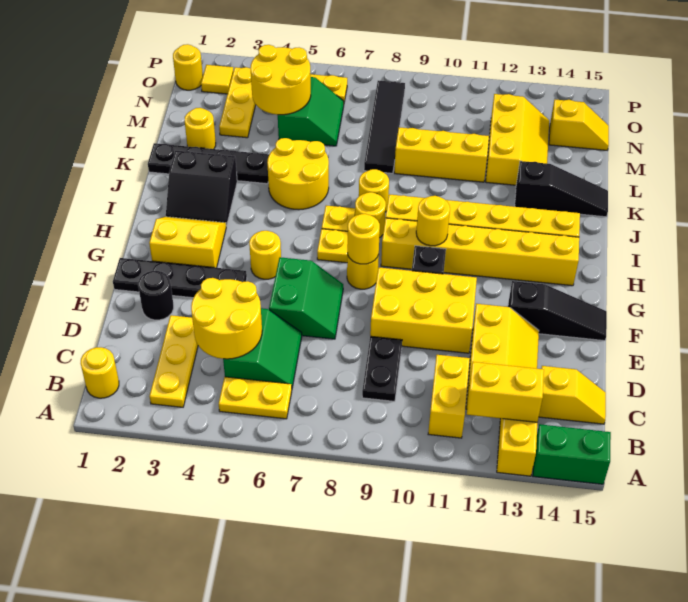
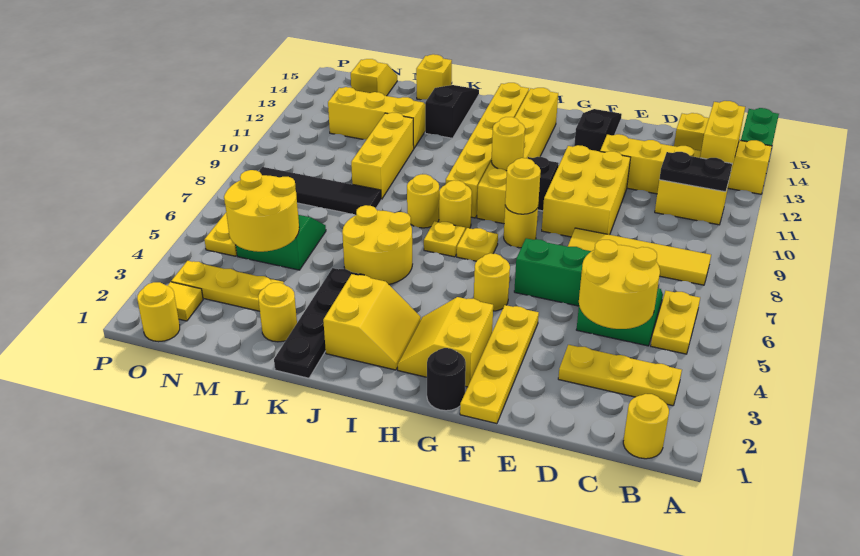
none -> yellow tile B8:E8 level 1
black plate C9:D9 level 1 -> black plate B11:C11 level 2
black round brick E2 level 1 -> black round brick G1 level 1
black plate F1:F4 level 1 -> yellow plate F1:F4 level 1
black slope I2:J3 level 1 top J -> yellow slope I2:J3 level 1 top J
none -> yellow brick L15 level 1

